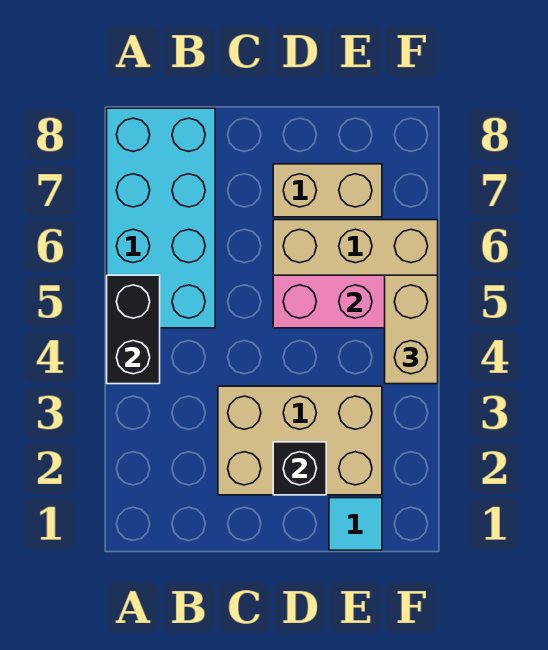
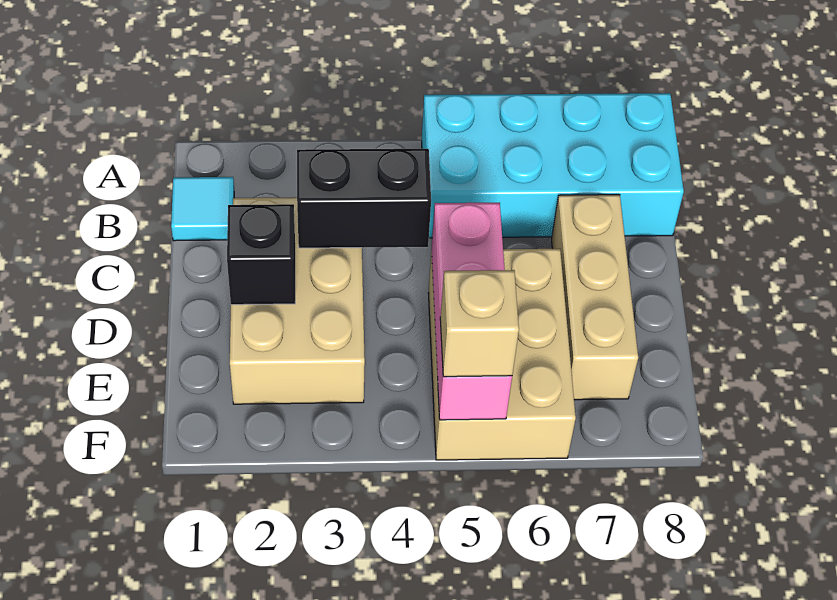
black brick A4:A5 level 2 -> black brick C3:C4 level 2
tan brick D7:E7 level 1 -> tan brick C7:E7 level 1
cyan tile E1 level 1 -> cyan tile B1 level 1
tan brick F4:F5 level 3 -> tan brick F5 level 3

